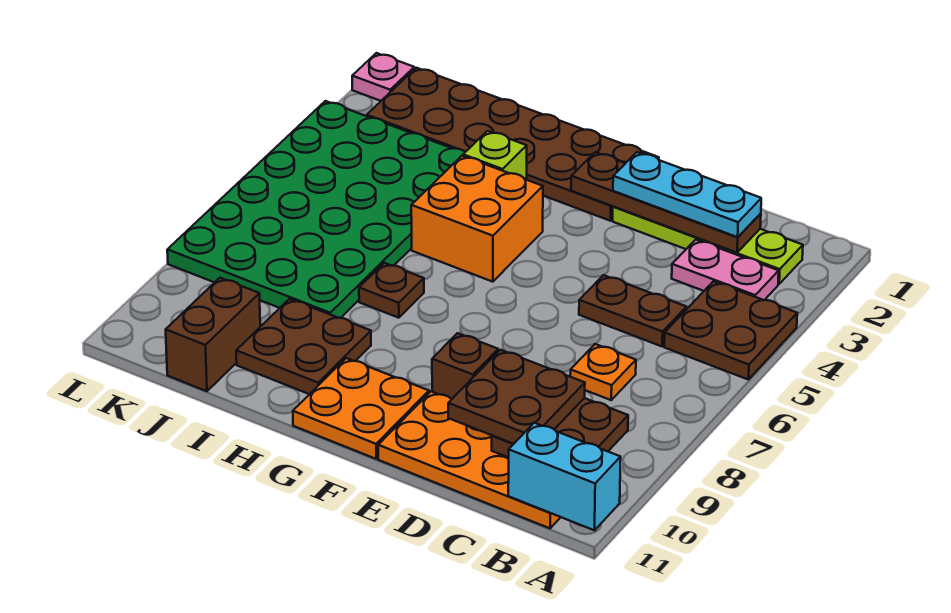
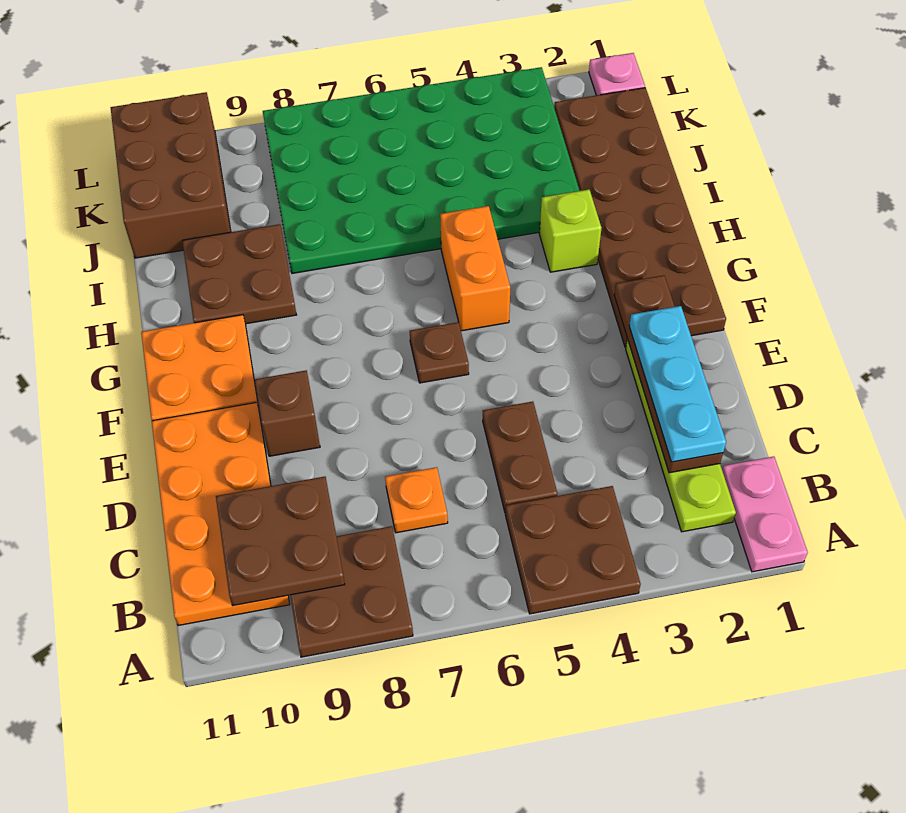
cyan brick A11:B11 level 2 -> none
pink plate B3:C3 level 1 -> pink plate A1:B1 level 1
brown plate C9:D10 level 3 -> brown plate A8:B9 level 1
orange brick G4:H5 level 1 -> orange brick G5:H5 level 1
brown plate H7 level 1 -> brown plate F6 level 1
brown brick J10:J11 level 1 -> brown brick J10:L11 level 1

